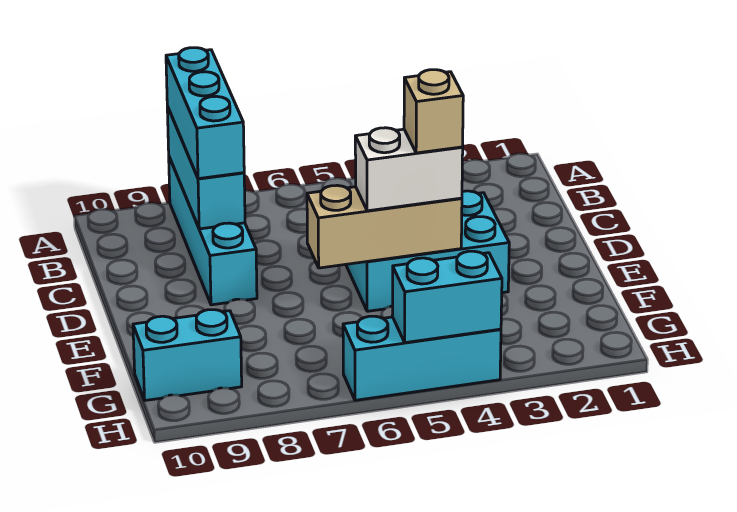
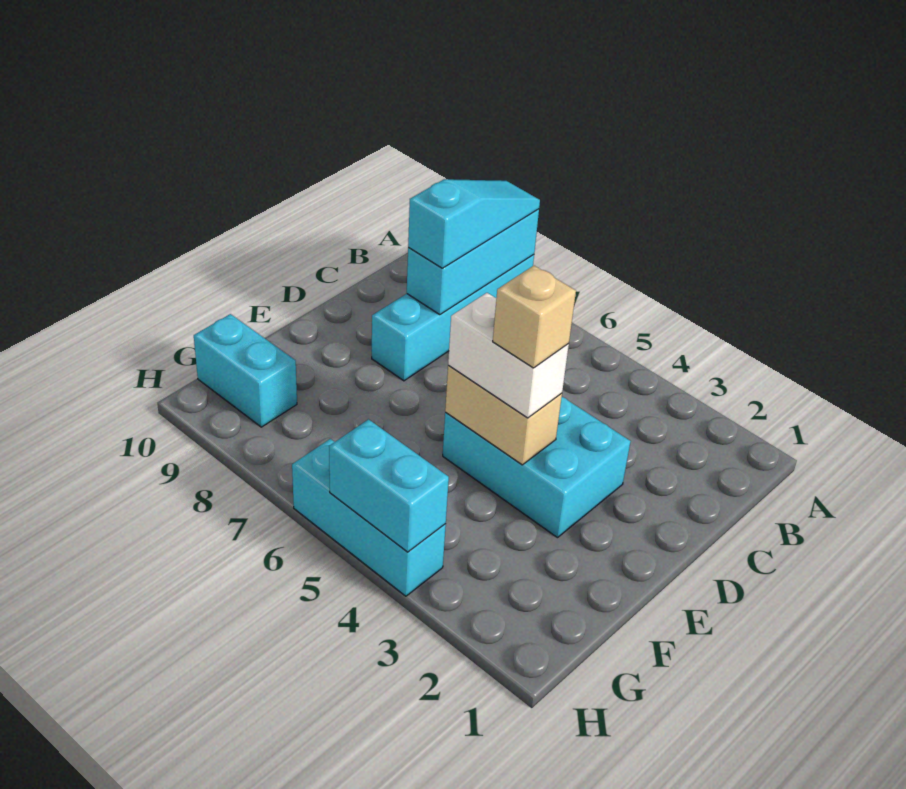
cyan brick A8:C8 level 3 -> cyan slope A8:C8 level 3 top C
tan brick E4:E6 level 2 -> tan brick E4:E5 level 2

